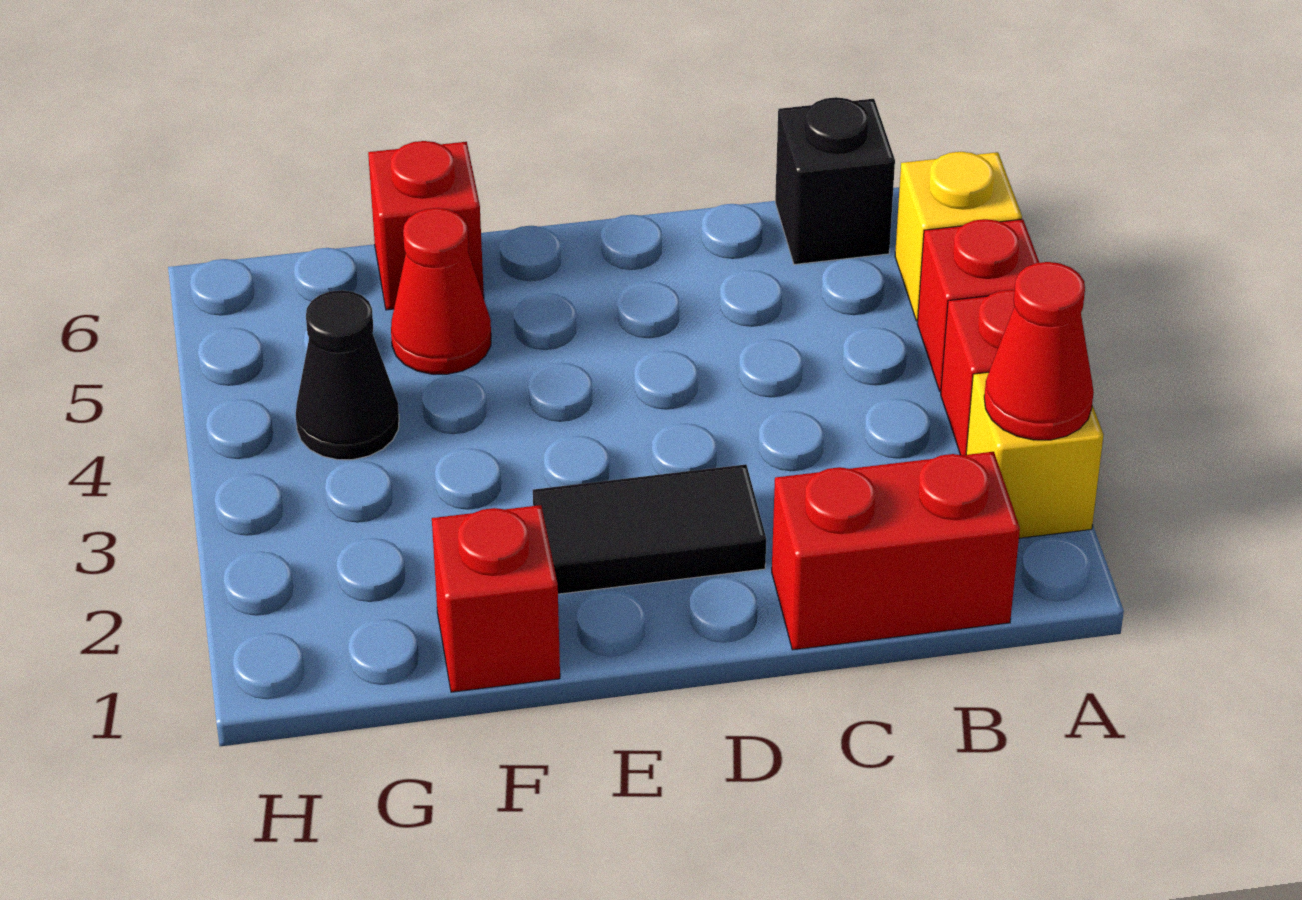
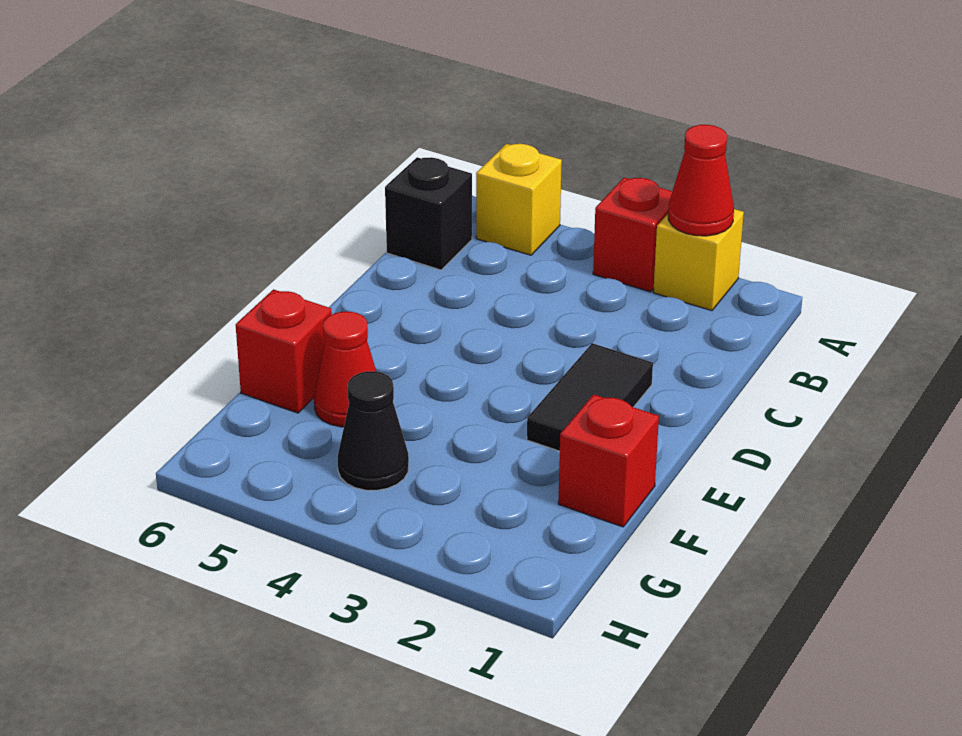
red brick A4 level 1 -> none
red brick B1:C1 level 1 -> none

